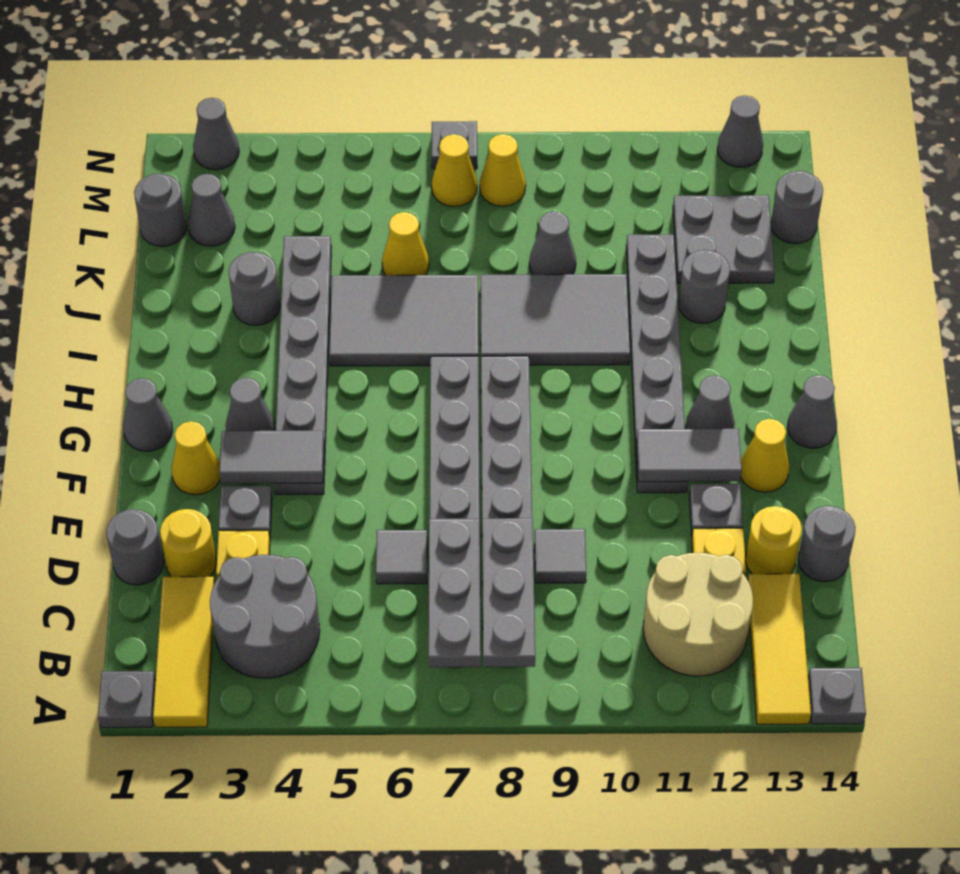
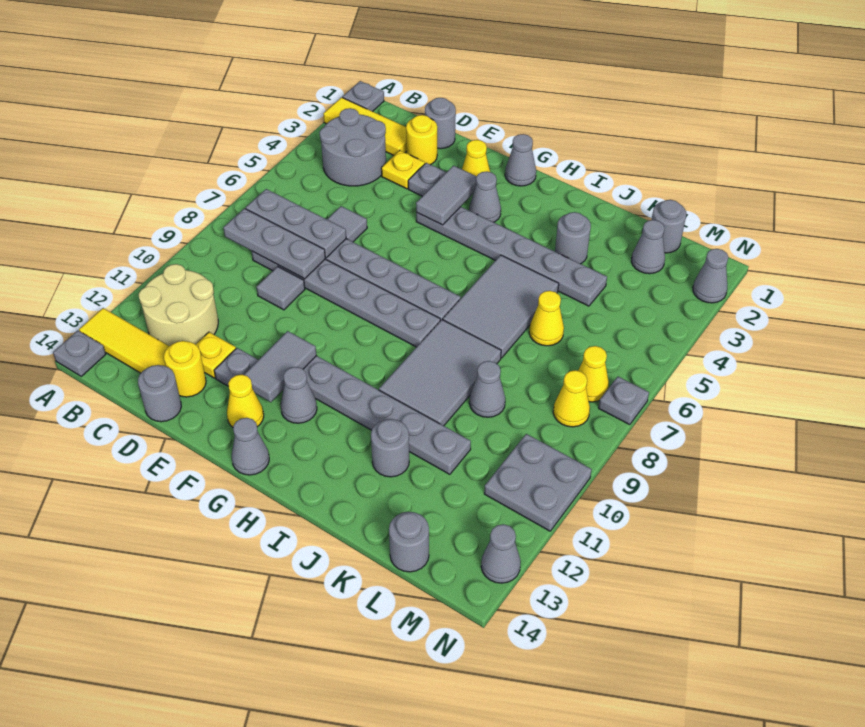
grey plate K12:L13 level 1 -> grey plate M10:N11 level 1

